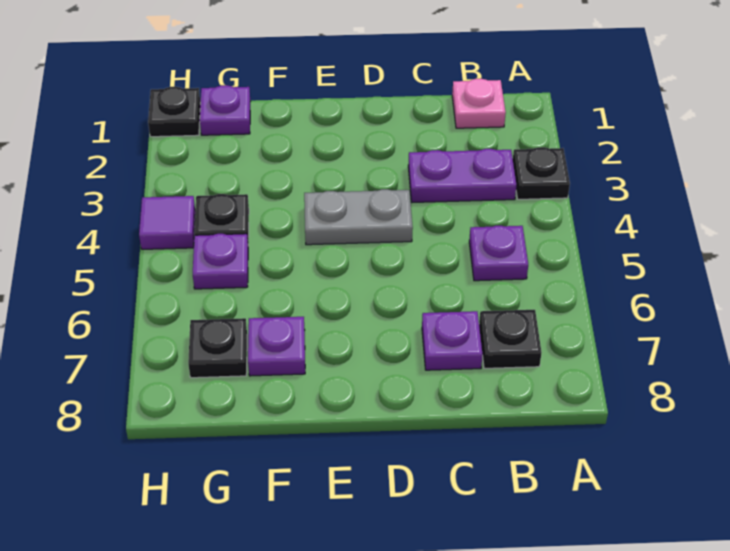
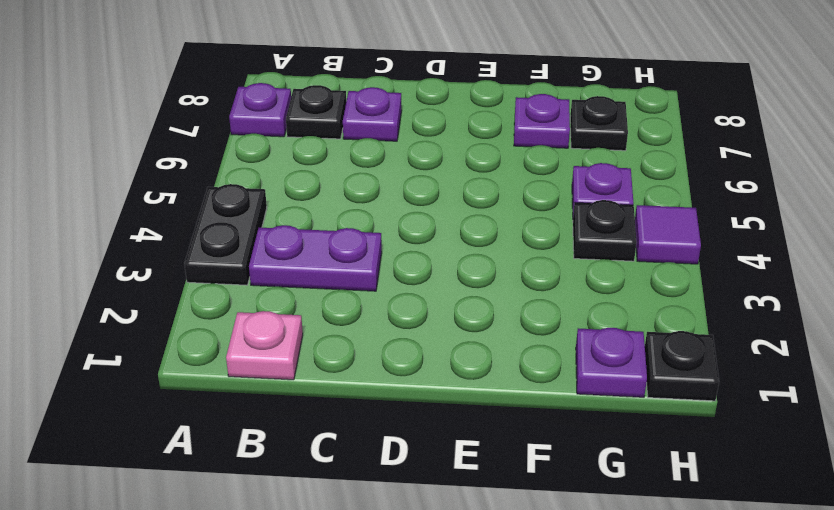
black plate A3 level 1 -> black plate A3:A4 level 1
purple plate B5 level 1 -> purple plate A7 level 1
grey plate D4:E4 level 1 -> none

